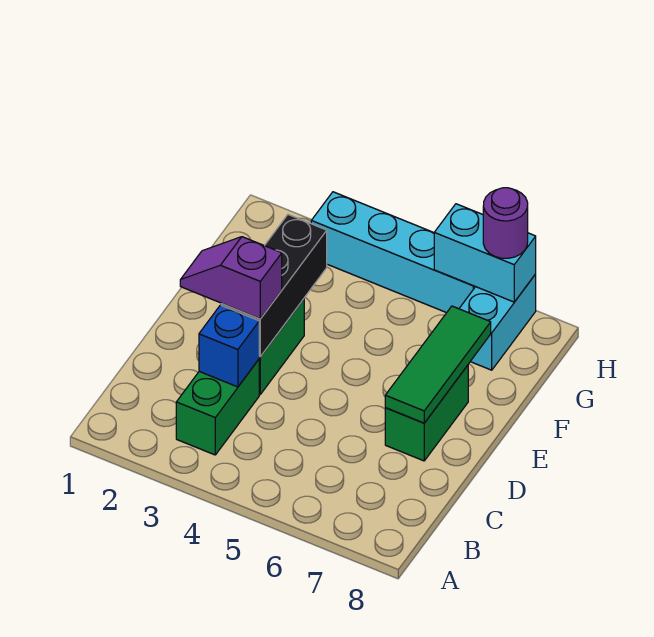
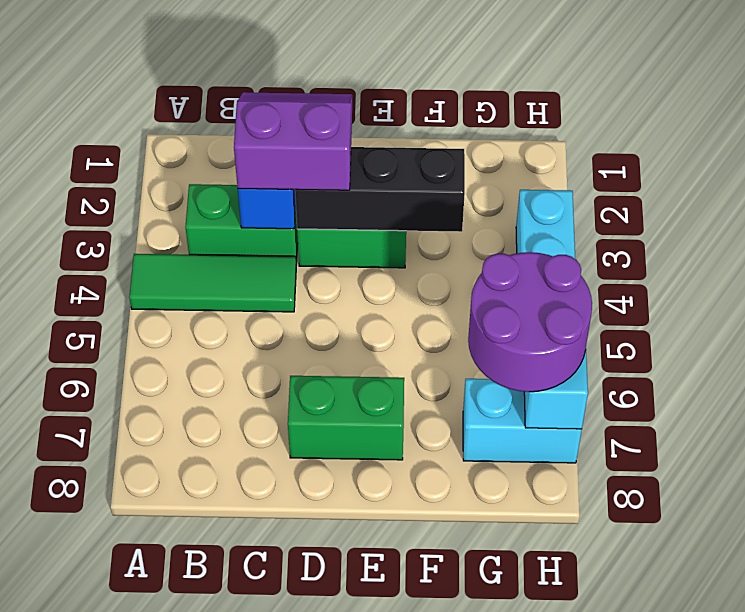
purple slope D2:D3 level 3 top 3 -> purple slope C2:D3 level 3 top 3
green tile D7:F7 level 2 -> green tile A4:C4 level 1
purple round brick H7 level 3 -> purple round brick G6:H7 level 3

